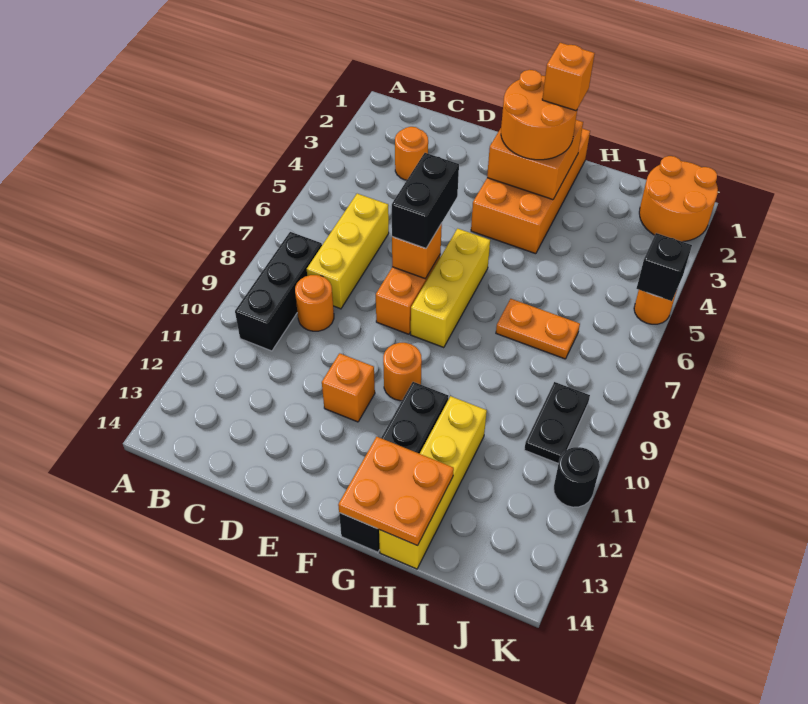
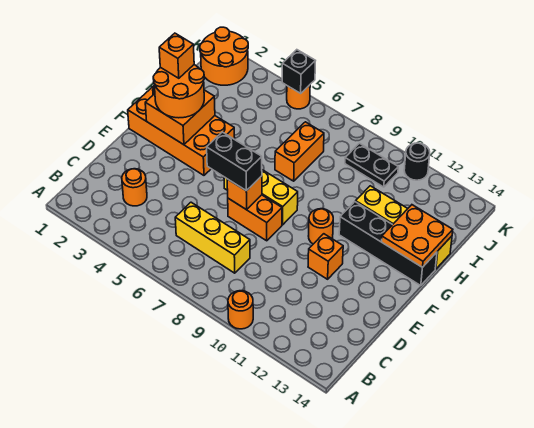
black brick B8:B10 level 1 -> none
orange round brick C9 level 1 -> orange round brick A10 level 1
orange plate H7:I7 level 1 -> orange brick H7:I7 level 1

